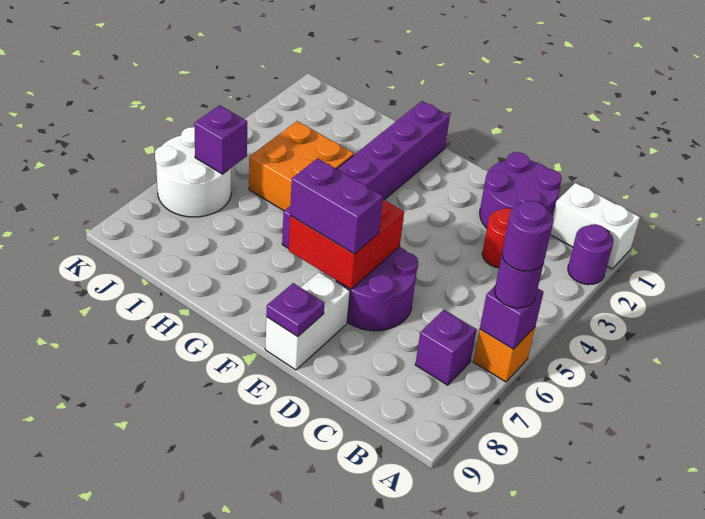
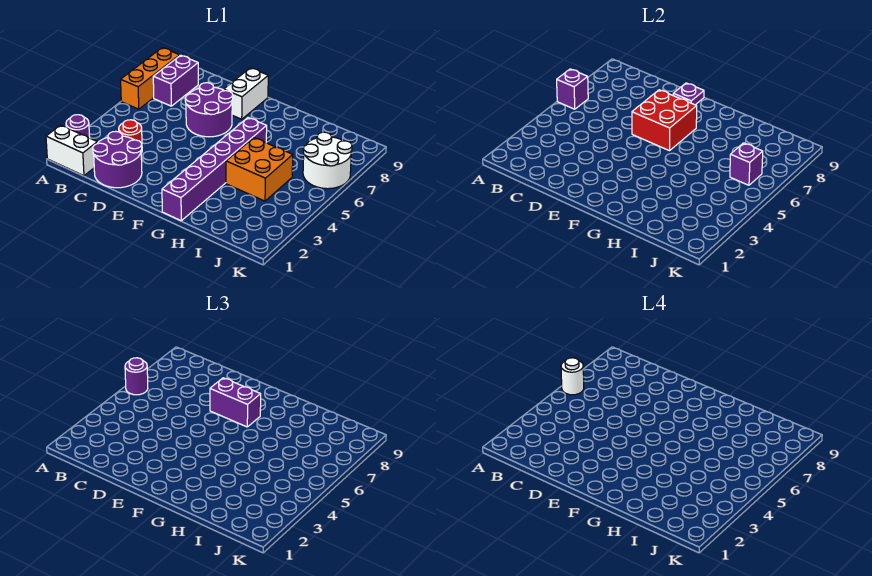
orange brick A6 level 1 -> orange brick A6:A8 level 1
purple round brick A6 level 4 -> white round brick A6 level 4
purple brick B7 level 1 -> purple brick B7:B8 level 1

